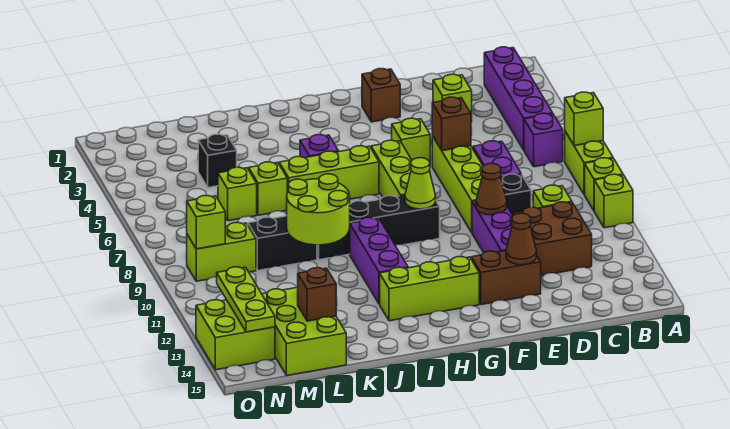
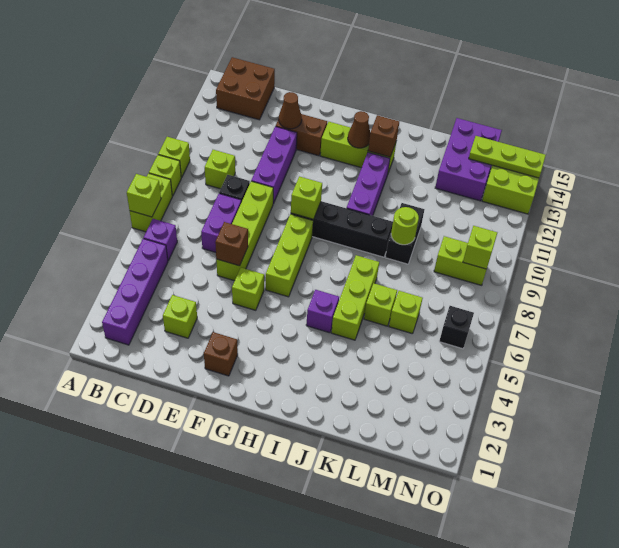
brown brick C11:D12 level 1 -> brown brick B14:C15 level 1
brown cone E10 level 2 -> brown cone H13 level 2
lime cone G9 level 2 -> lime brick G9 level 2
lime brick H6:J6 level 1 -> lime brick J5:J7 level 1
lime round brick J9:K10 level 2 -> lime round brick K9 level 2
black brick K9:L9 level 1 -> black brick K9:K10 level 1
black brick L4 level 1 -> black brick N6 level 1
lime brick L13:M15 level 1 -> purple brick L13:M15 level 1
brown brick L14 level 2 -> brown brick I13 level 2
lime plate N12:N14 level 2 -> lime plate M14:O14 level 2

